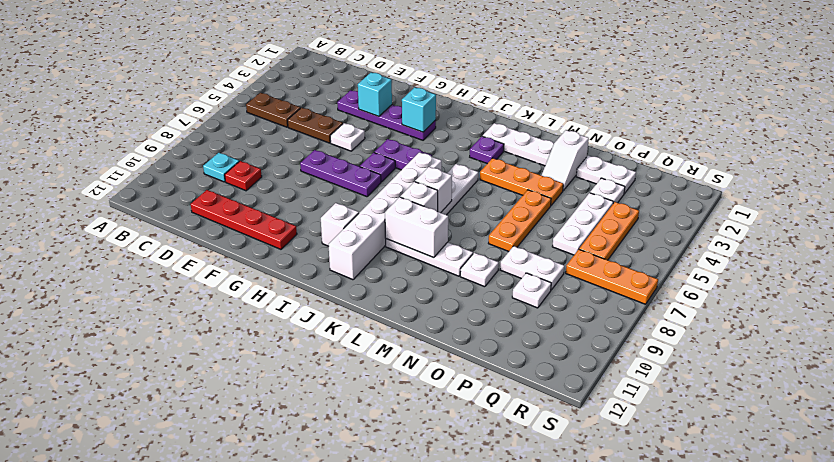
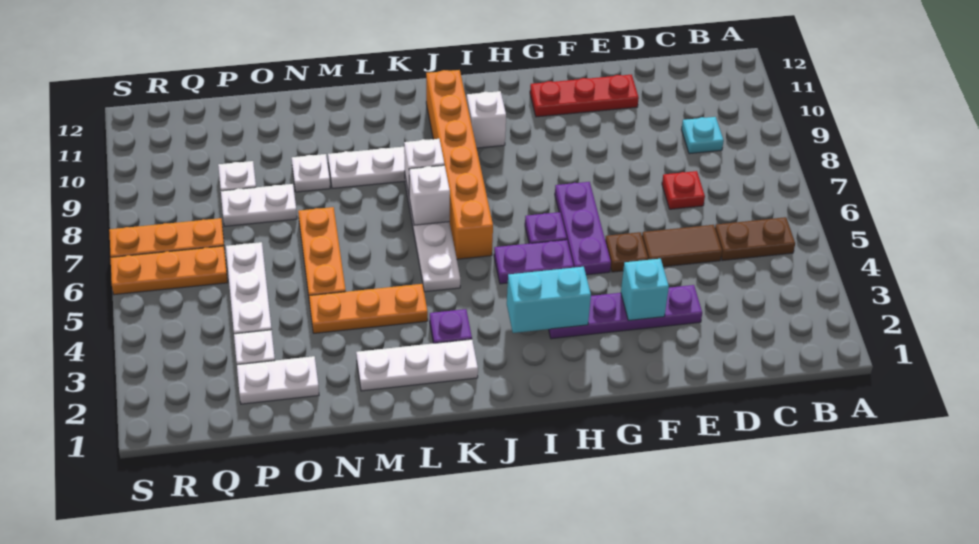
brown plate D5:E5 level 1 -> brown tile D5:E5 level 1
red plate D9 level 1 -> red plate D7 level 1
red plate D11:G11 level 1 -> red plate E11:G11 level 1
white plate F5 level 1 -> brown plate F5 level 1
purple plate F7:H7 level 1 -> purple plate G5:G7 level 1
cyan brick H3 level 2 -> cyan brick H3:I3 level 2
white brick J6:J11 level 1 -> orange brick J6:J11 level 1
white brick K9:L9 level 2 -> none
white slope N2:N3 level 1 top 2 -> none
orange plate Q4:Q6 level 1 -> orange plate Q6:S6 level 1

